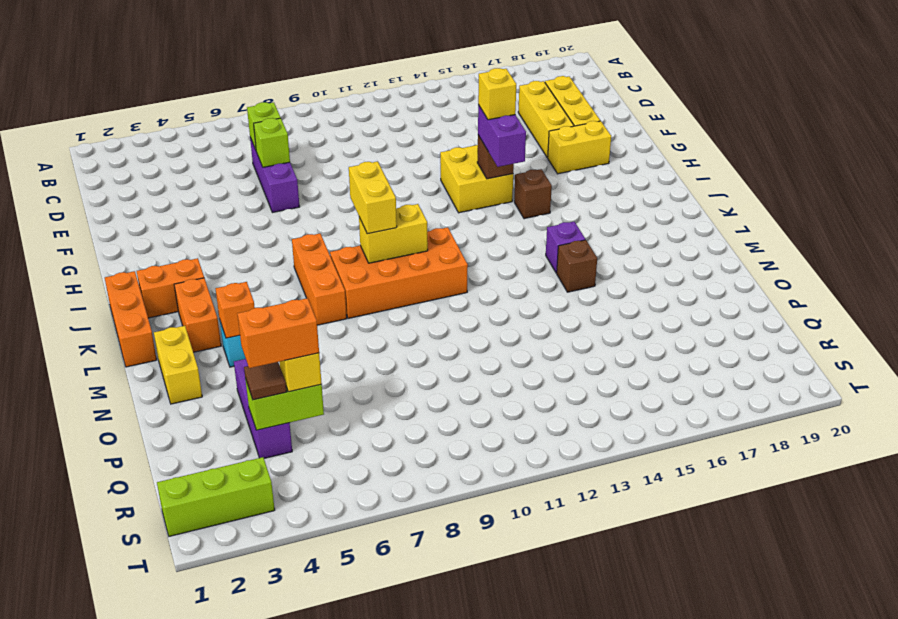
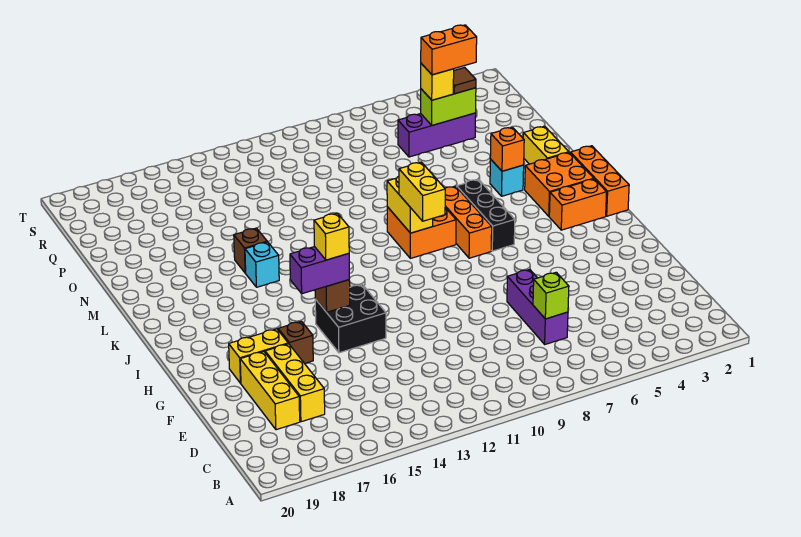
lime brick E7 level 2 -> none
yellow brick G13:H14 level 1 -> black brick G13:H14 level 1
purple brick H14:I14 level 3 -> purple brick H14:H15 level 3
brown brick I15 level 1 -> brown brick G16 level 1
none -> black brick J6:L6 level 1
orange brick K3:L3 level 1 -> orange brick K2:L3 level 1
orange brick K8:L11 level 1 -> orange brick K8:L9 level 1
yellow brick K9:K10 level 2 -> yellow brick K9:L9 level 2
purple brick L15 level 1 -> cyan brick L15 level 1
purple brick O4:Q4 level 1 -> purple brick Q4:Q6 level 1
lime brick S1:S3 level 1 -> none

